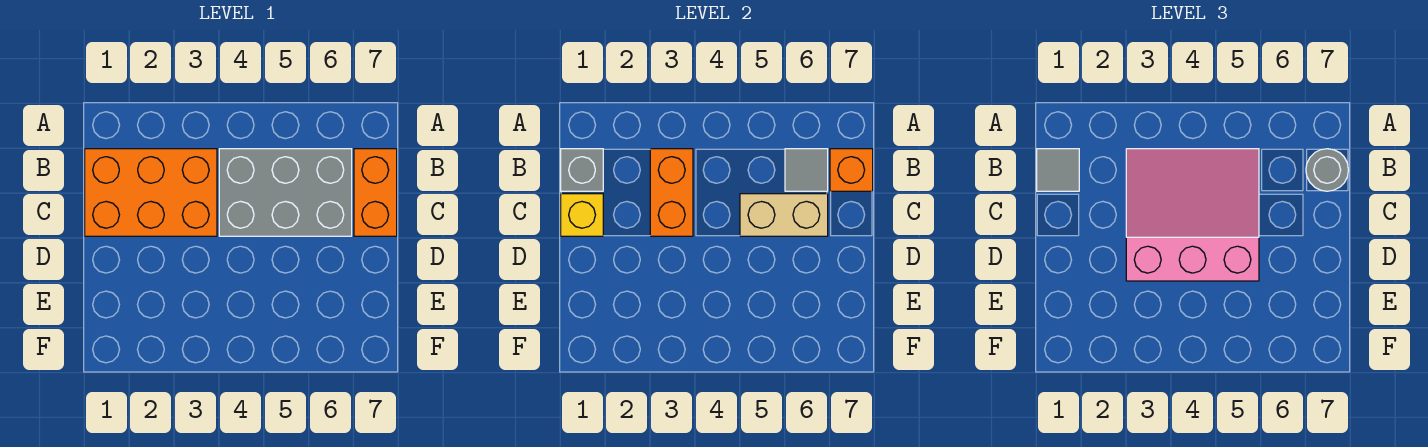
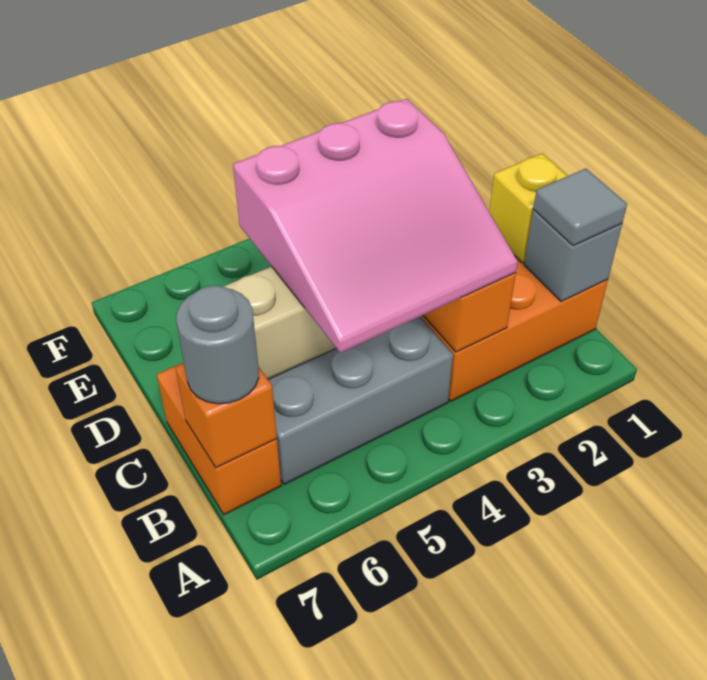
grey tile B6 level 2 -> none

